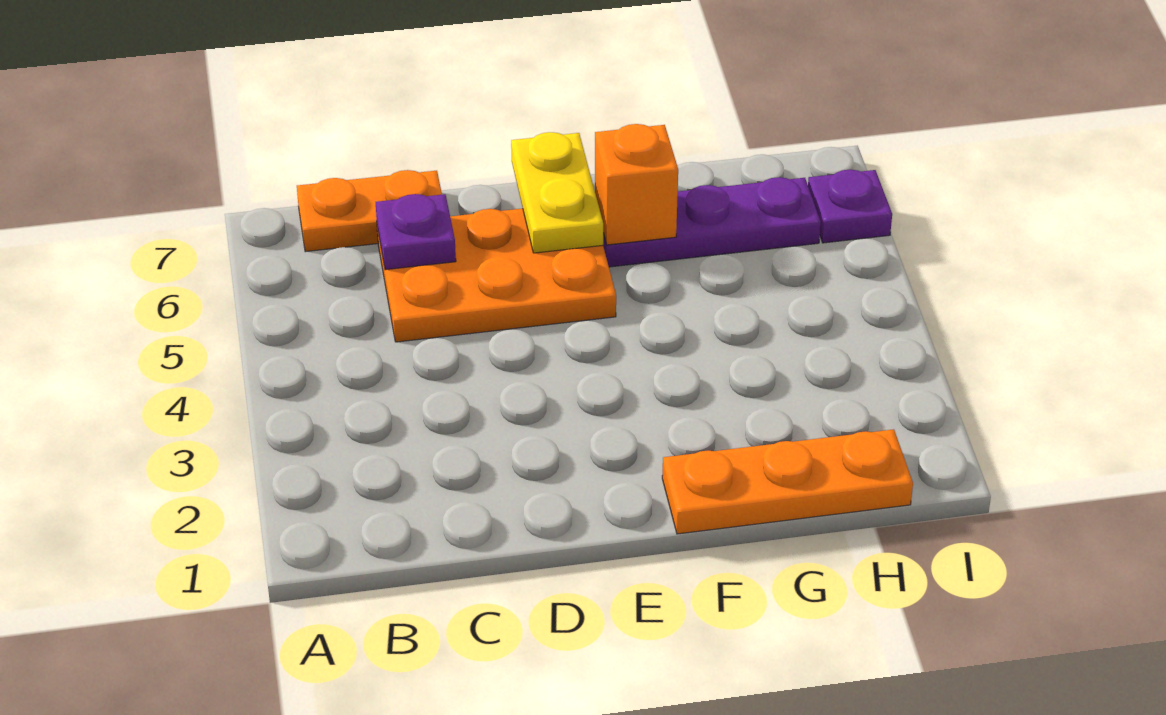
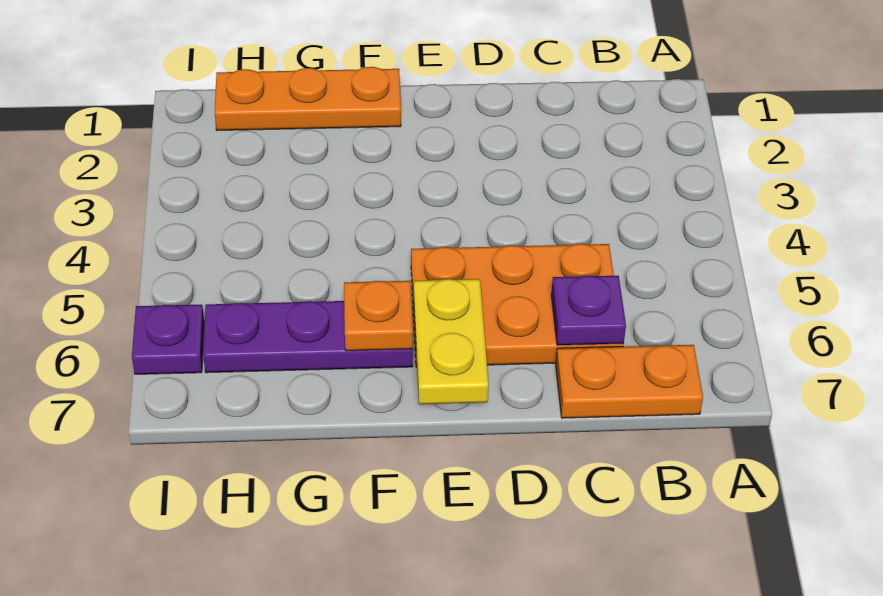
orange brick F6 level 2 -> orange plate F6 level 2

